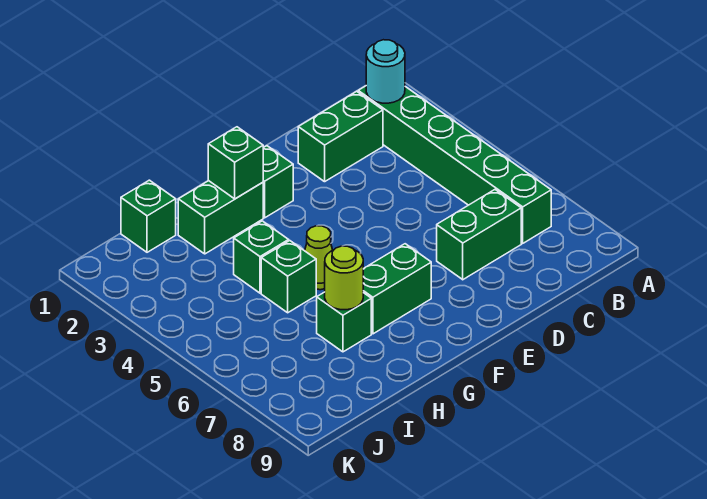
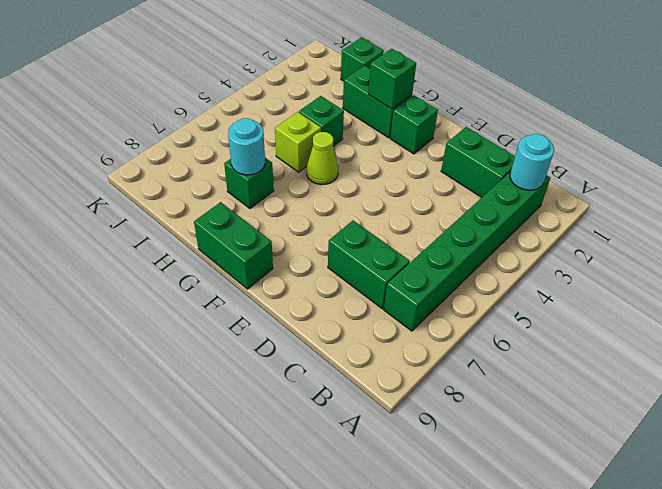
green brick F7:G7 level 1 -> green brick F9:G9 level 1
green brick H5 level 1 -> lime brick H5 level 1
lime round brick H7 level 2 -> cyan round brick H7 level 2

